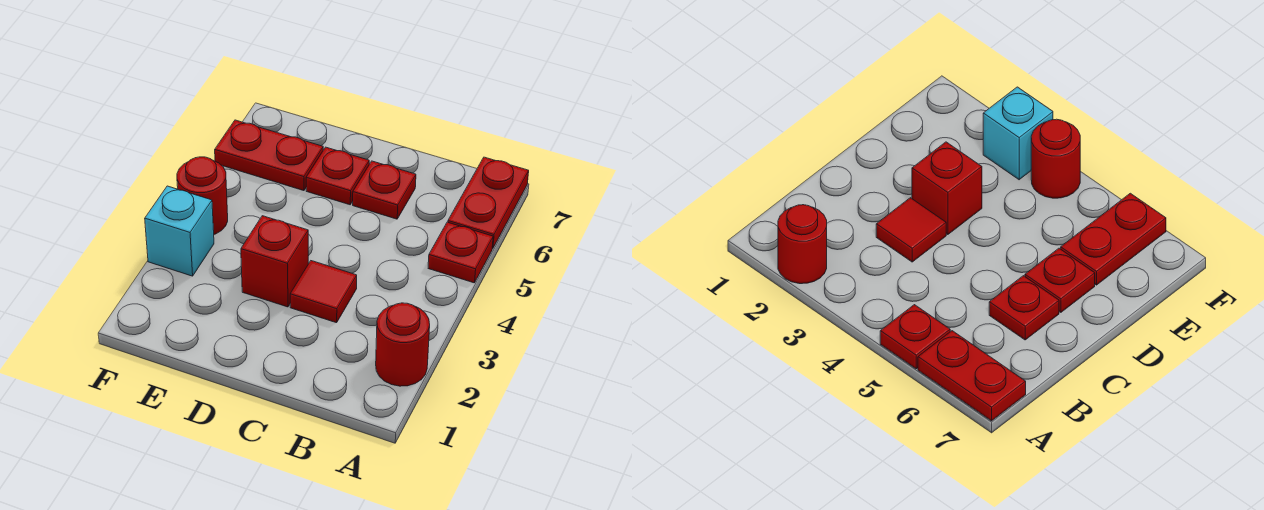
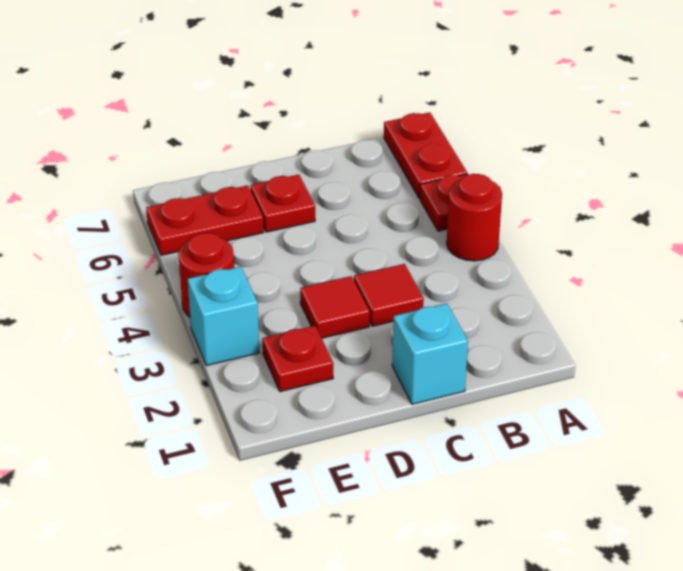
red round brick A2 level 1 -> red round brick A4 level 1
none -> cyan brick C1 level 1
red plate C6 level 1 -> red plate E2 level 1
red brick D3 level 1 -> red tile D3 level 1

